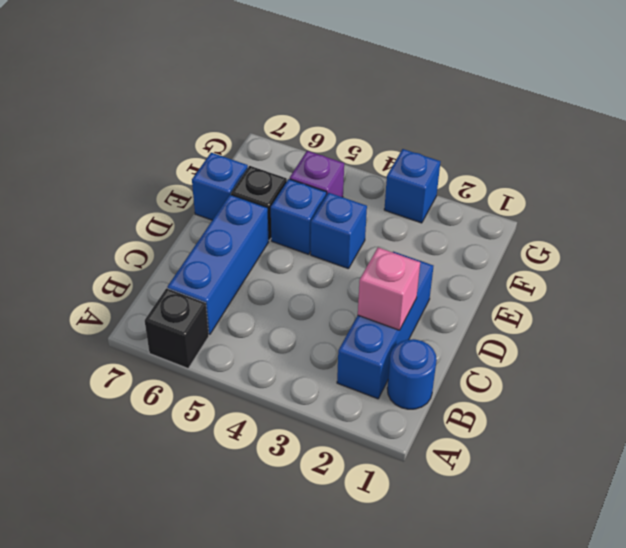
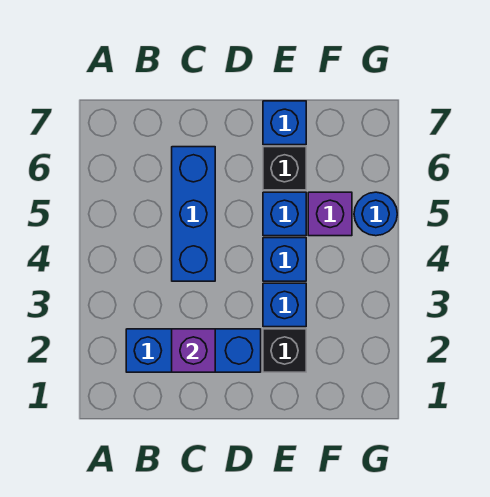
black brick A6 level 1 -> black brick E2 level 1
blue round brick B1 level 1 -> blue round brick G5 level 1
blue brick B6:D6 level 1 -> blue brick C4:C6 level 1
pink brick C2 level 2 -> purple brick C2 level 2
blue brick G3 level 1 -> blue brick E3 level 1

